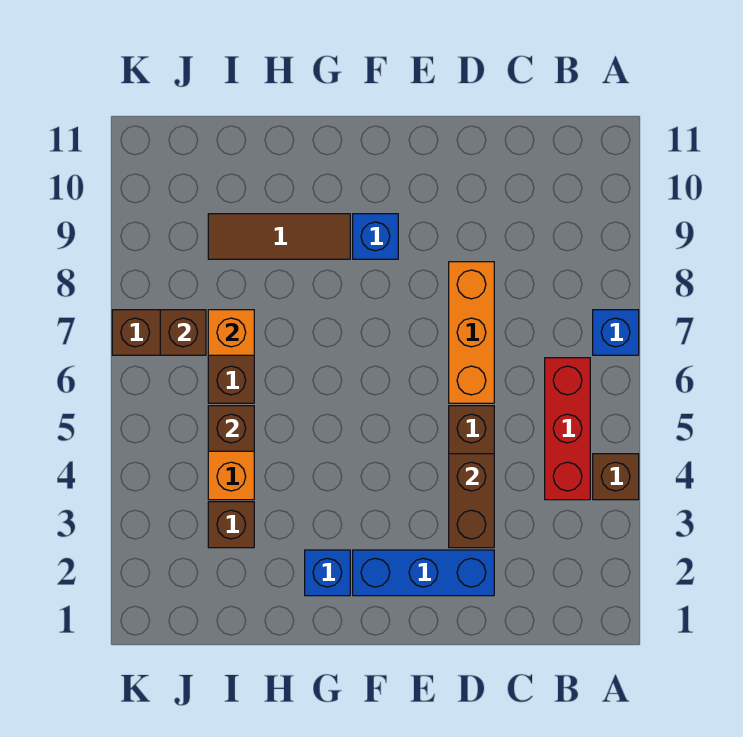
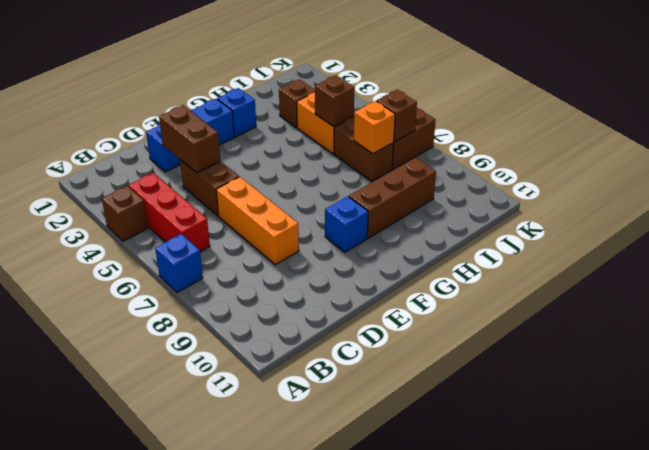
brown tile G9:I9 level 1 -> brown brick G9:I9 level 1

